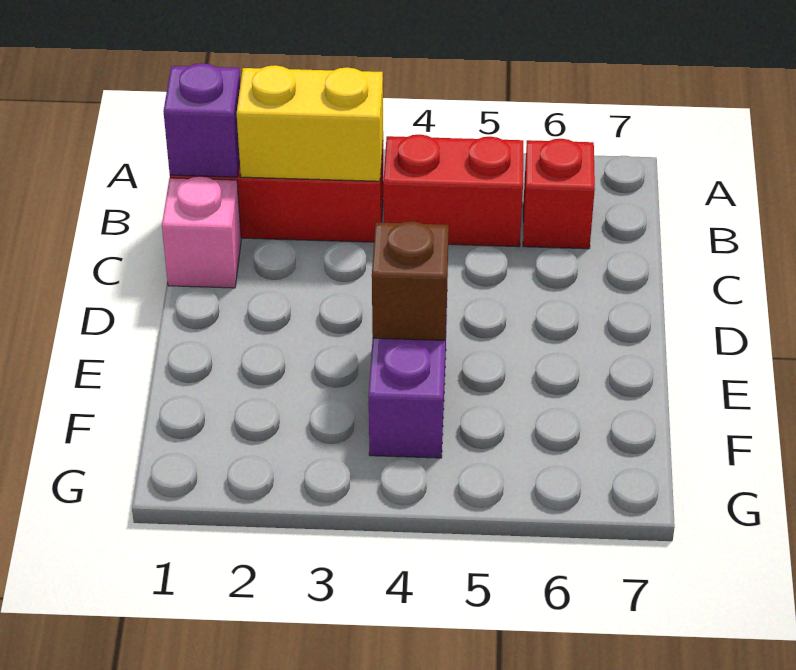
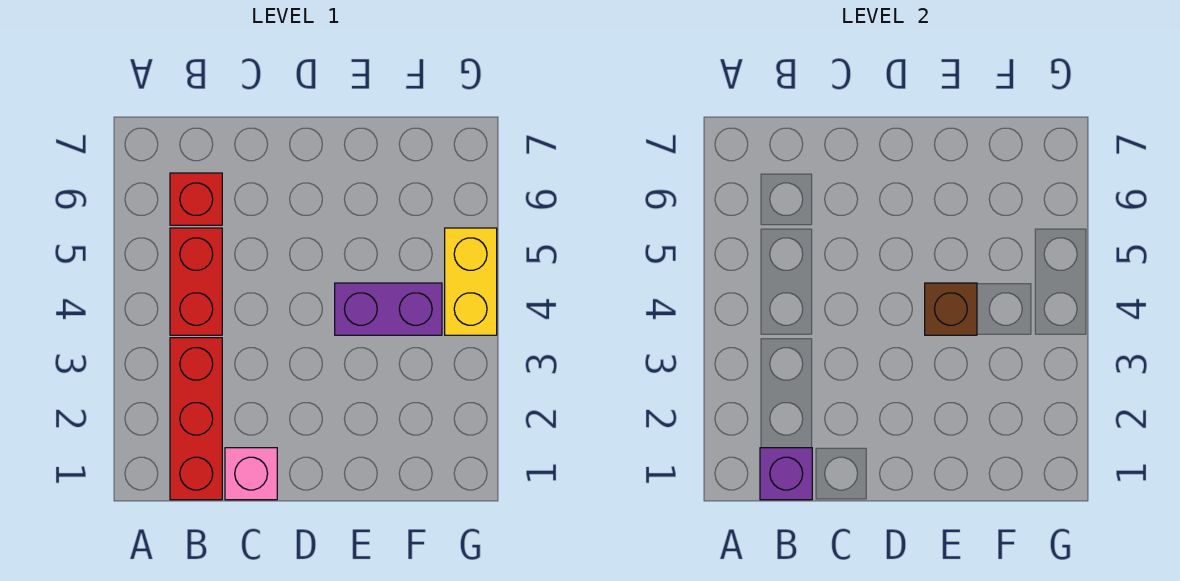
yellow brick B2:B3 level 2 -> yellow brick G4:G5 level 1

